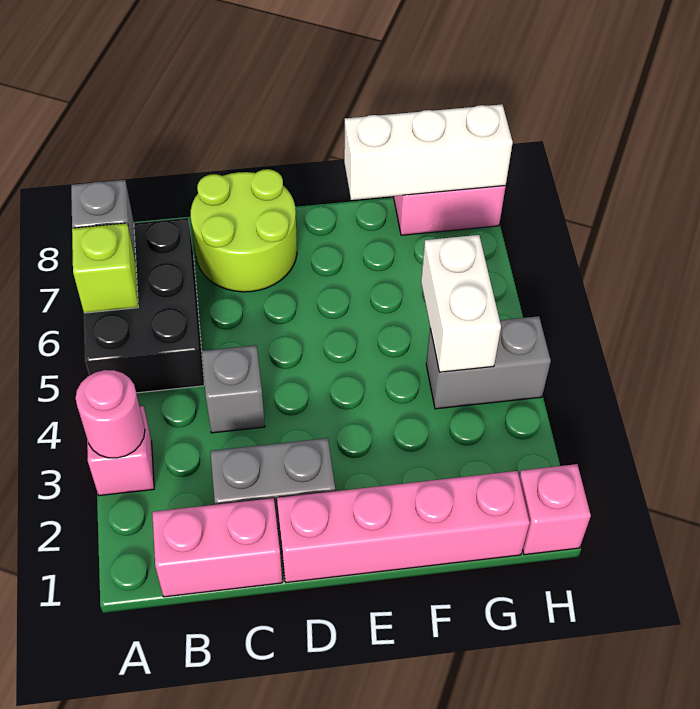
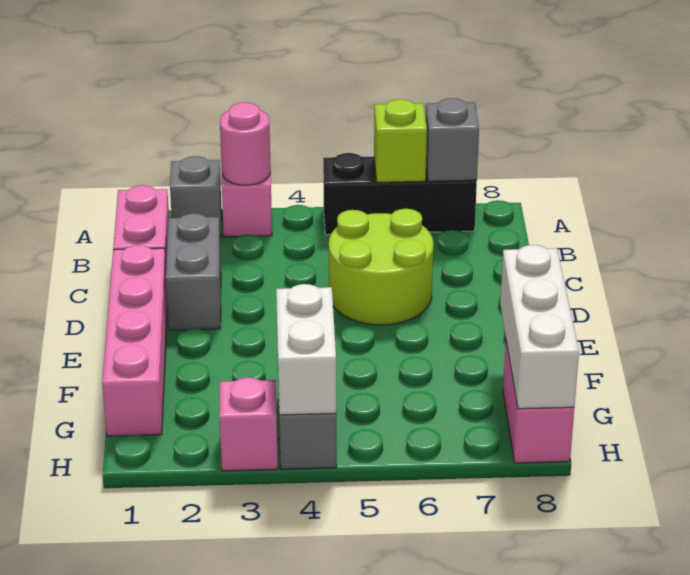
black brick A5:B7 level 1 -> black brick A5:A7 level 1
grey brick C4 level 1 -> grey brick A2 level 1
lime round brick C7:D8 level 1 -> lime round brick C5:D6 level 1
white brick G4:G5 level 2 -> white brick G4:H4 level 2
pink brick H1 level 1 -> pink brick H3 level 1

